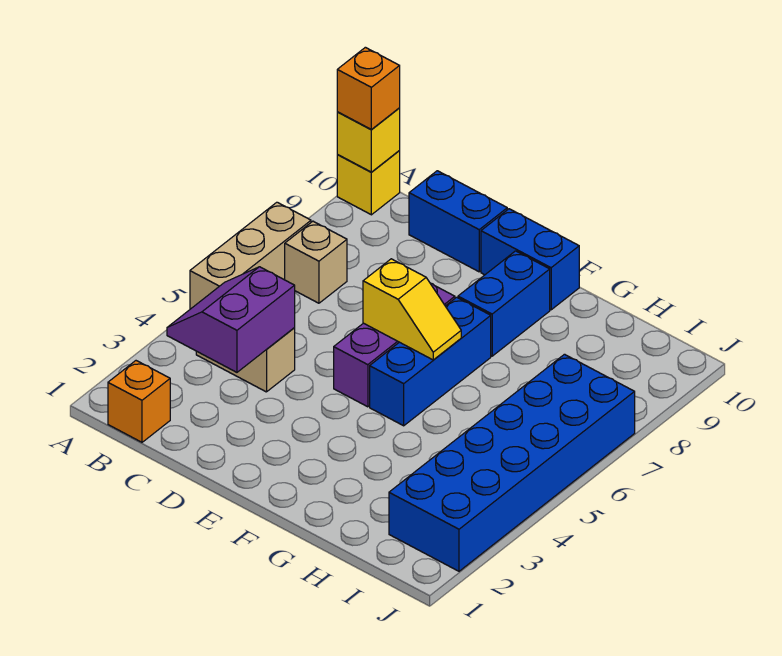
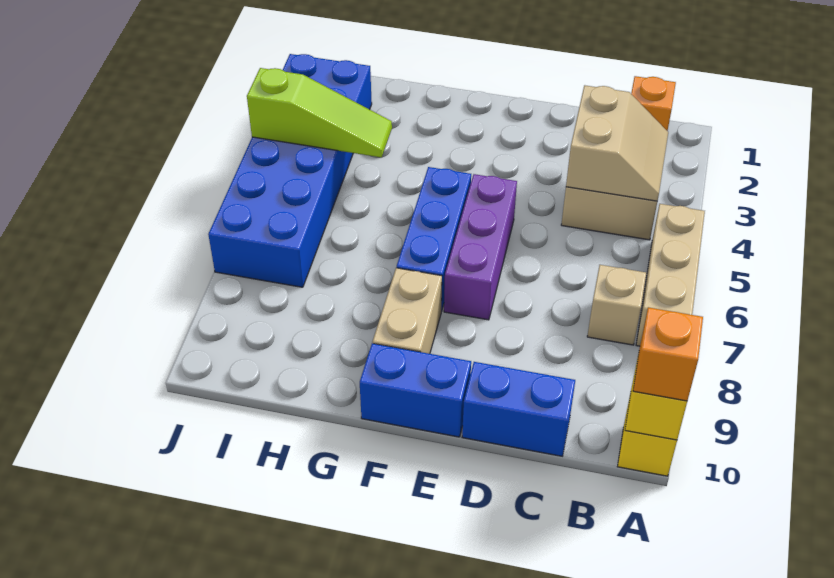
purple slope B3:C4 level 2 top C -> tan slope B3:C4 level 2 top C
yellow slope E6:F6 level 2 top E -> none
blue brick F8:F9 level 1 -> tan brick F8:F9 level 1
none -> lime slope H4:J4 level 2 top J

